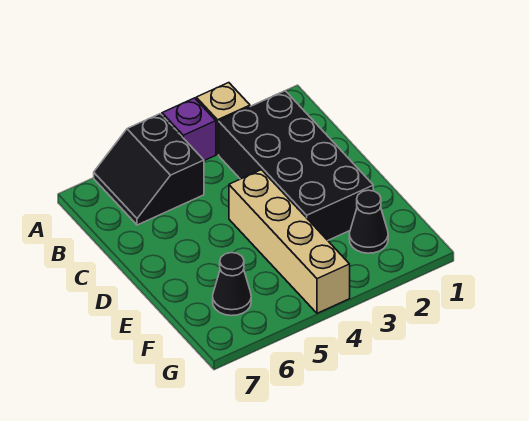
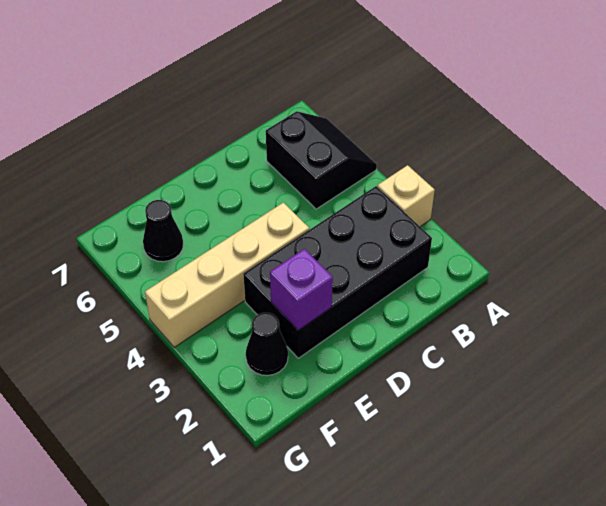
purple brick A4 level 1 -> purple brick E2 level 2
black slope A5:B6 level 1 top 5 -> black slope A5:B6 level 1 top B

